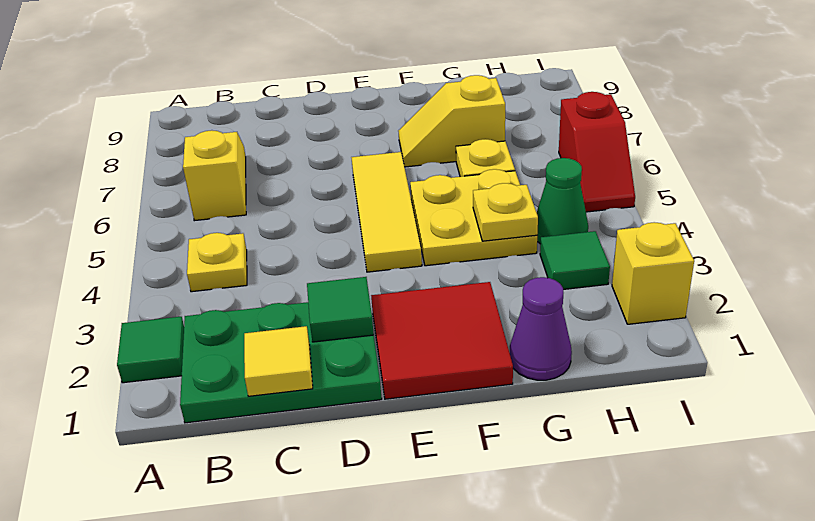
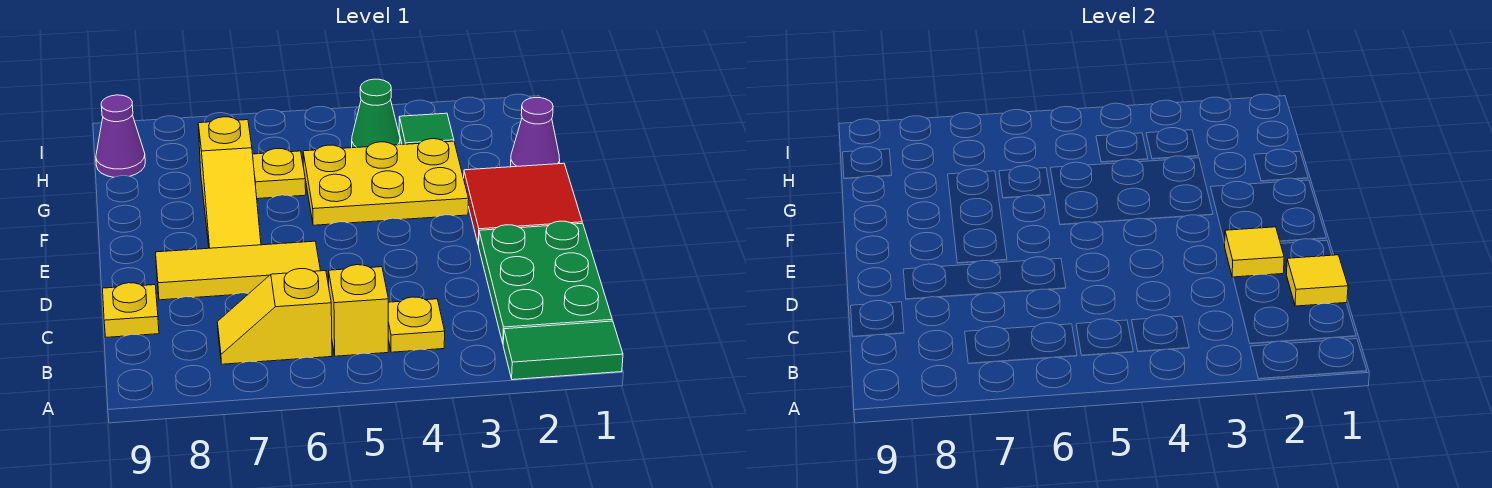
green tile A2 level 1 -> green tile A1:A2 level 1
green tile D2 level 2 -> yellow tile D2 level 2
yellow tile E4:E6 level 1 -> yellow tile D6:D8 level 1
yellow plate F4:G5 level 1 -> yellow plate F3:G5 level 1
yellow slope F7:G7 level 1 top G -> yellow slope E7:G7 level 1 top G
yellow plate G4 level 2 -> yellow plate C9 level 1
none -> purple cone H9 level 1
yellow brick I2 level 1 -> yellow brick B5 level 1
red slope I5:I6 level 1 top 6 -> none

